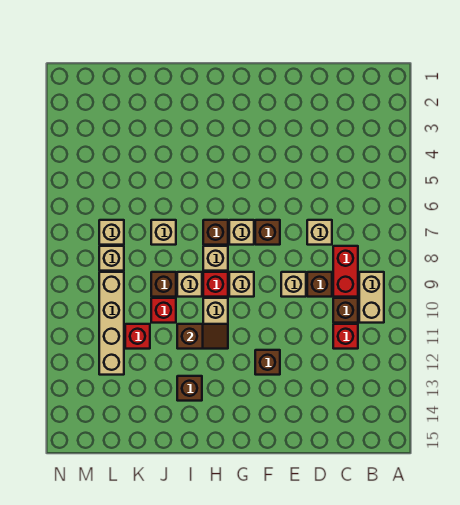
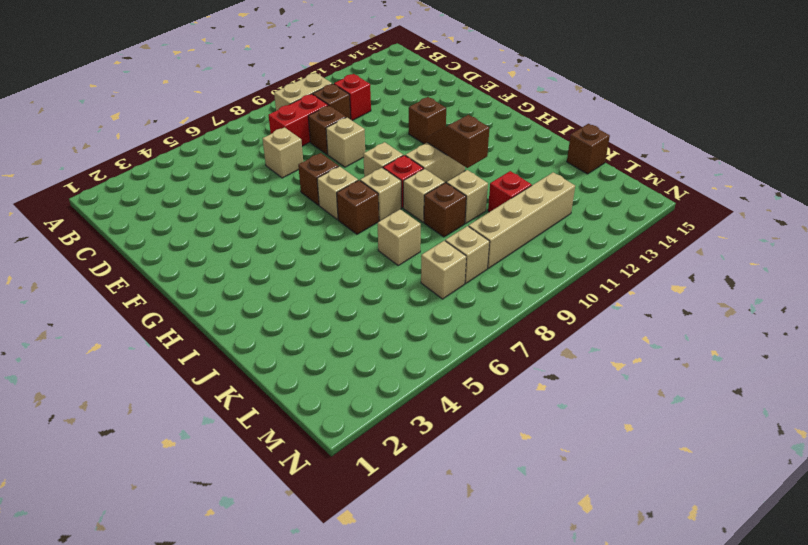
brown brick I13 level 1 -> brown brick K15 level 1
red brick J10 level 1 -> tan brick J10 level 1

